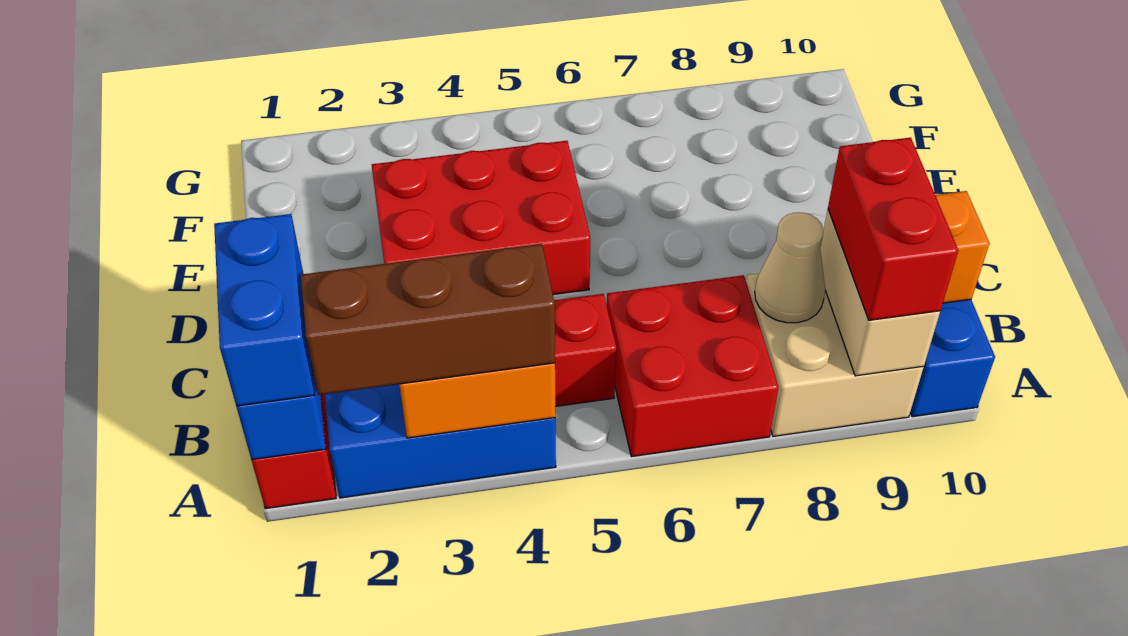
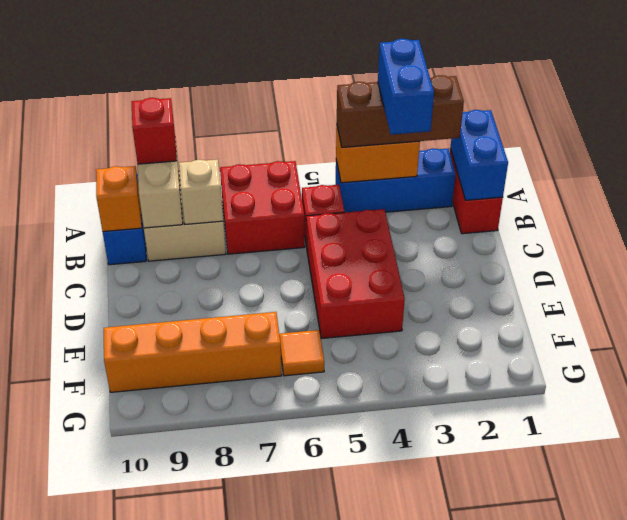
blue brick A1:B1 level 3 -> blue brick A3:B3 level 4
red brick A9:B9 level 3 -> red brick A9 level 3
tan cone B8 level 2 -> tan brick B8 level 2
red brick D3:E5 level 1 -> red brick C4:E5 level 1
none -> orange tile F6 level 1
none -> orange brick F7:F10 level 1

